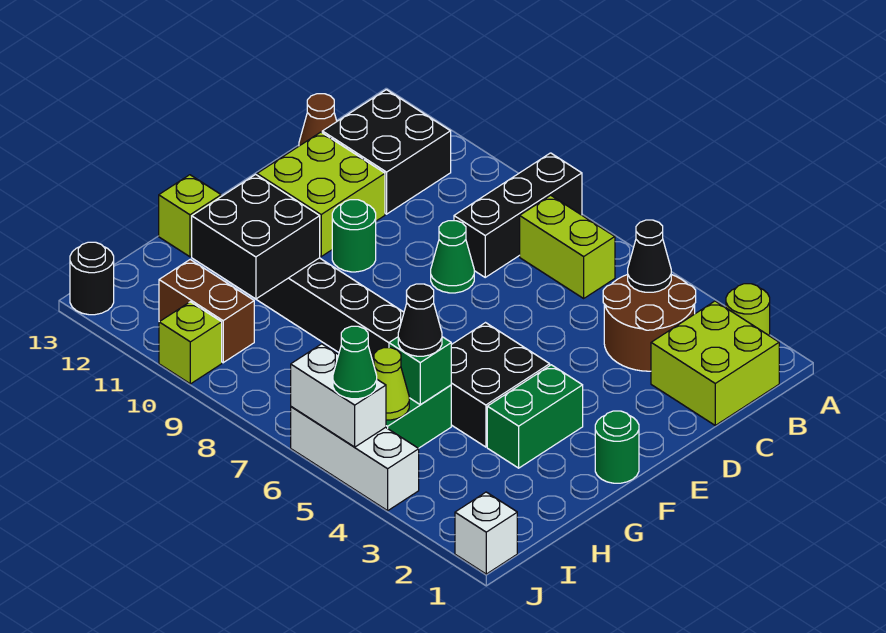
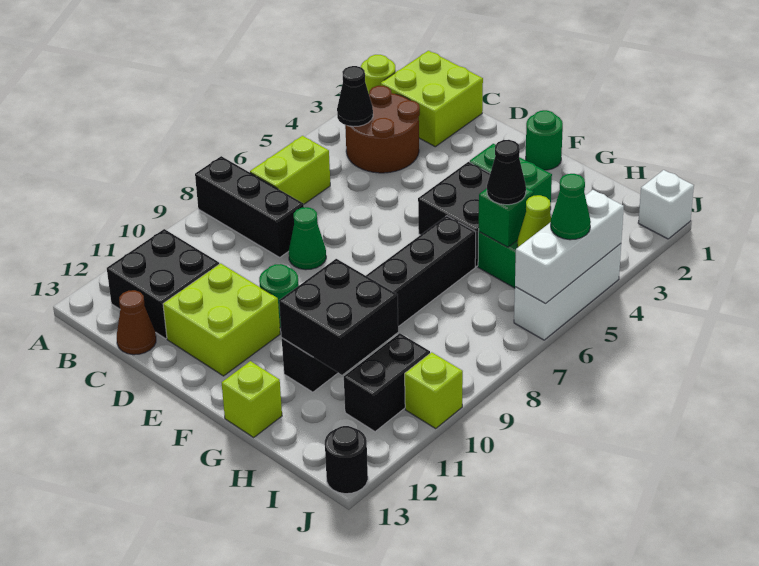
brown brick I10:I11 level 1 -> black brick I10:I11 level 1
white brick J5:J6 level 2 -> white brick J4:J6 level 2

